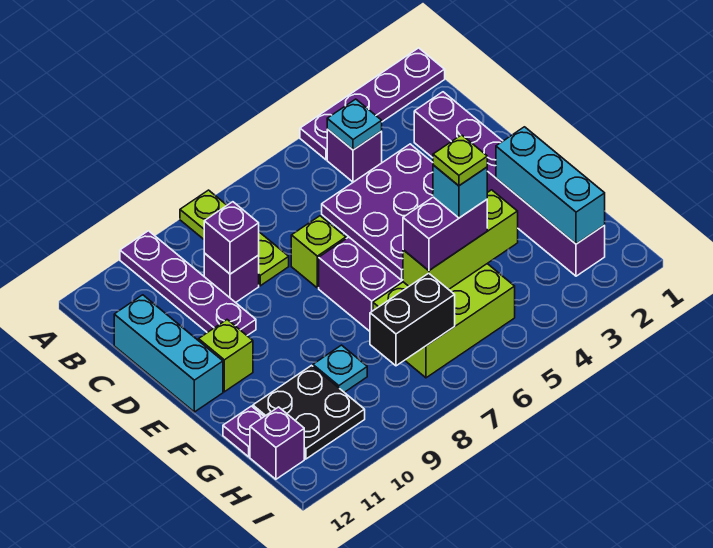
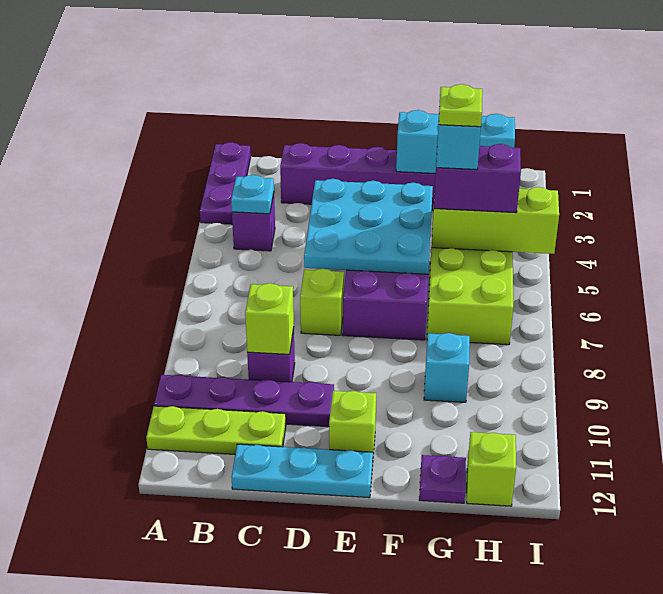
purple plate A1:A4 level 1 -> purple plate A1:A3 level 1
lime plate A8:C8 level 1 -> lime plate A11:C11 level 1
purple brick C9 level 2 -> lime brick C9 level 2
cyan brick C12:E12 level 1 -> cyan plate C12:E12 level 1
purple plate D4:F6 level 2 -> cyan plate D4:F6 level 2
lime brick G4:G6 level 2 -> lime brick G5:I5 level 2
purple brick G5:G6 level 3 -> purple brick G5:H5 level 3
cyan plate G9 level 1 -> cyan brick G9 level 1
black plate G10:H11 level 1 -> none
black brick H7:H8 level 2 -> none
purple brick H12 level 1 -> lime brick H12 level 1

